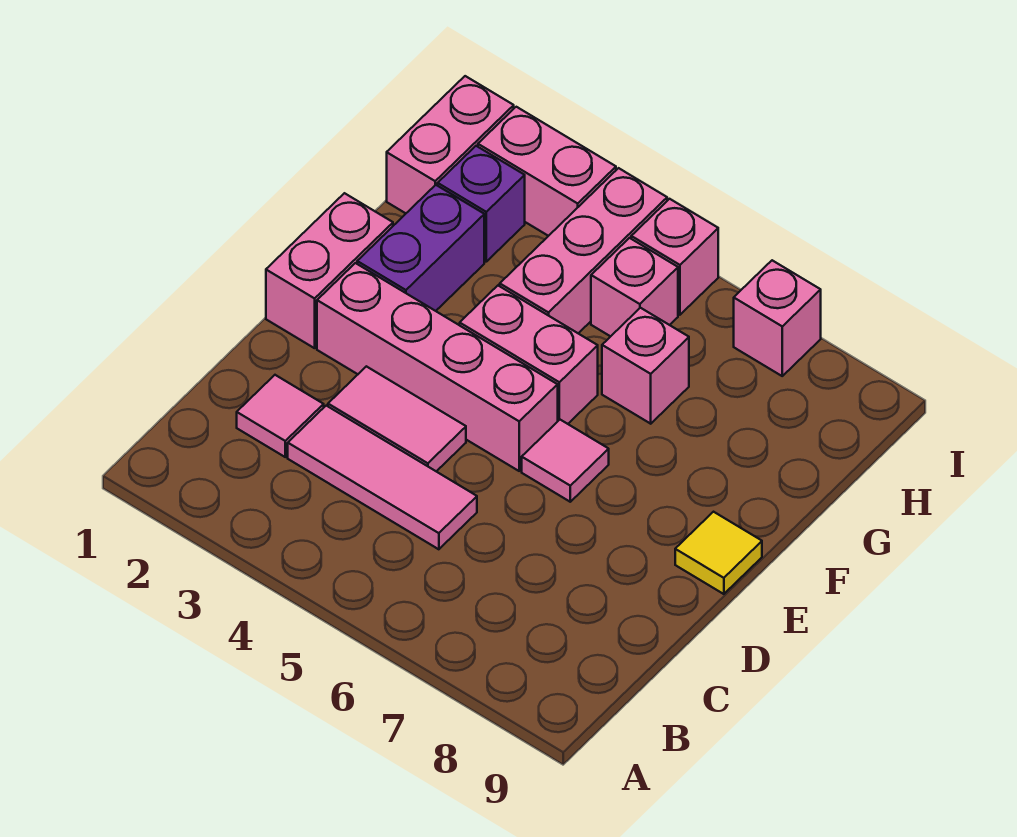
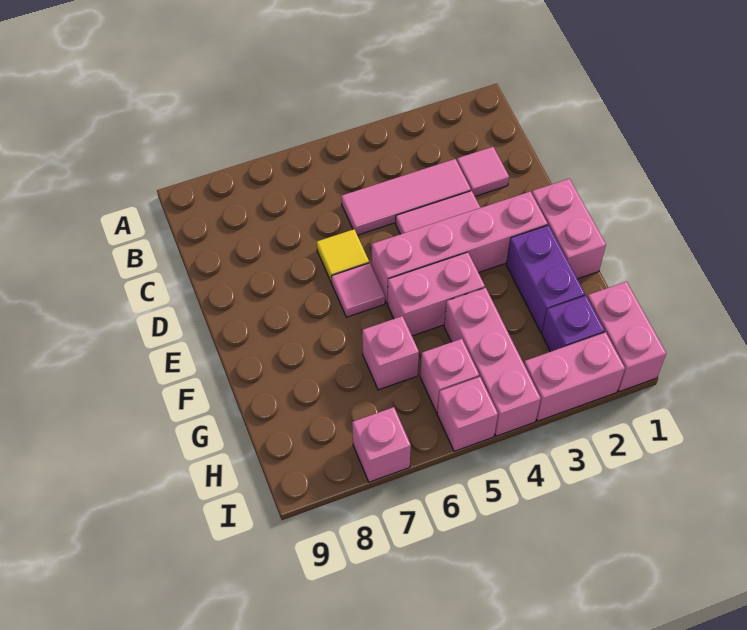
yellow tile E9 level 1 -> yellow tile D6 level 1

